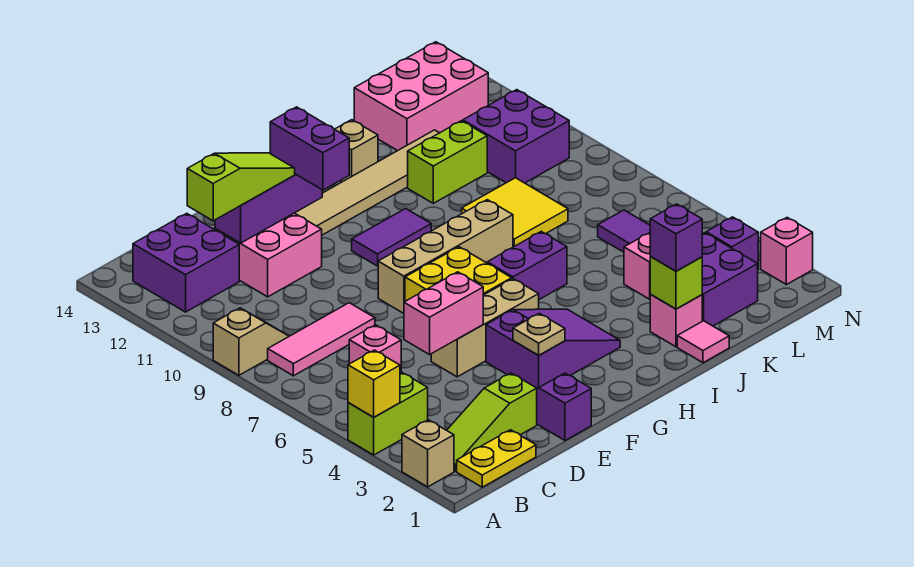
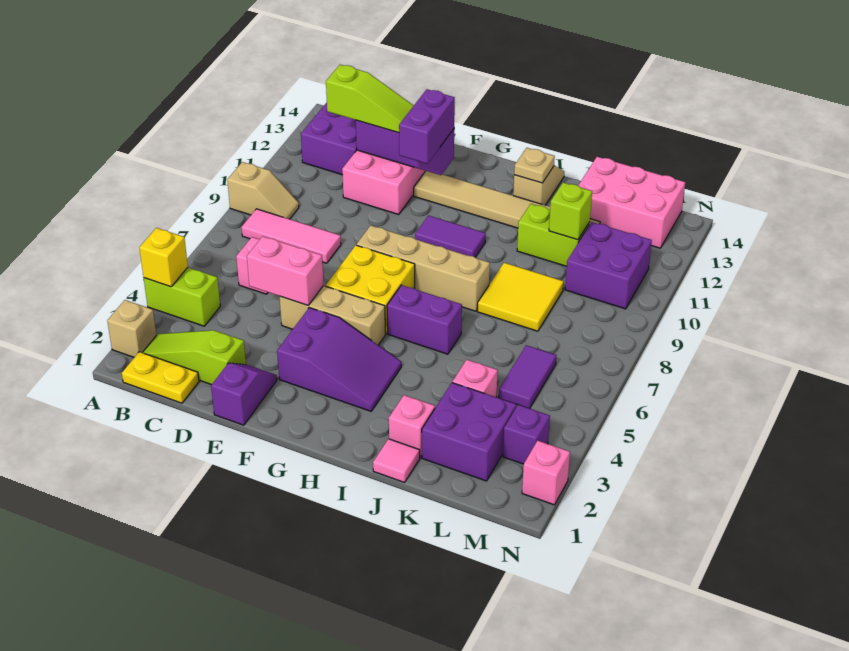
tan plate F3 level 2 -> tan plate I13 level 2
lime brick J2 level 2 -> lime brick K11 level 2
purple brick J2 level 3 -> none

